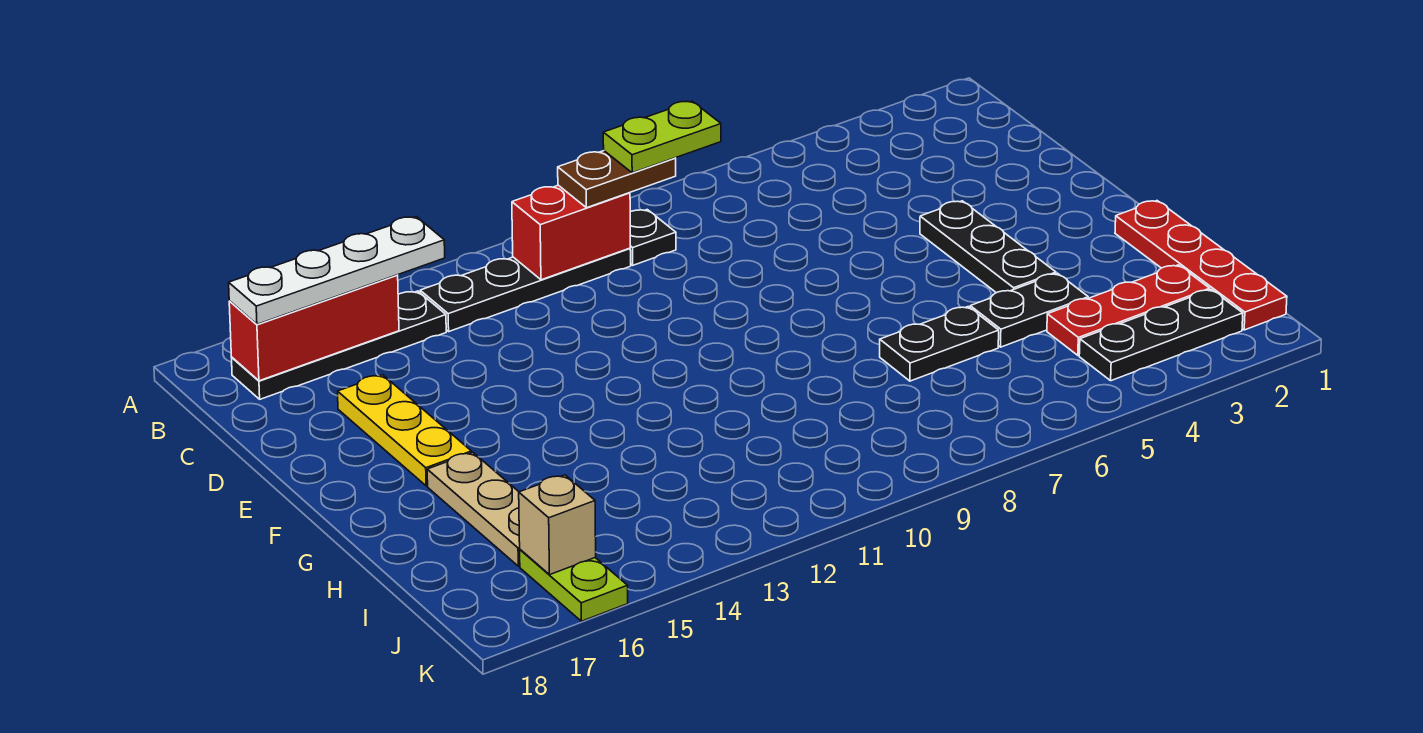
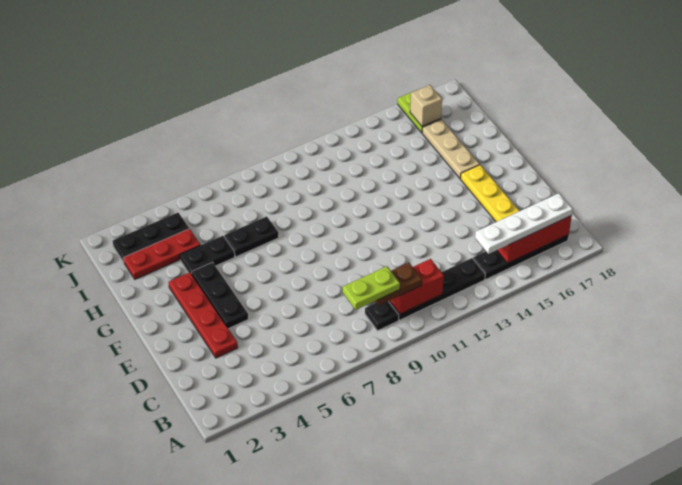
red plate G1:J1 level 1 -> red plate D3:G3 level 1

